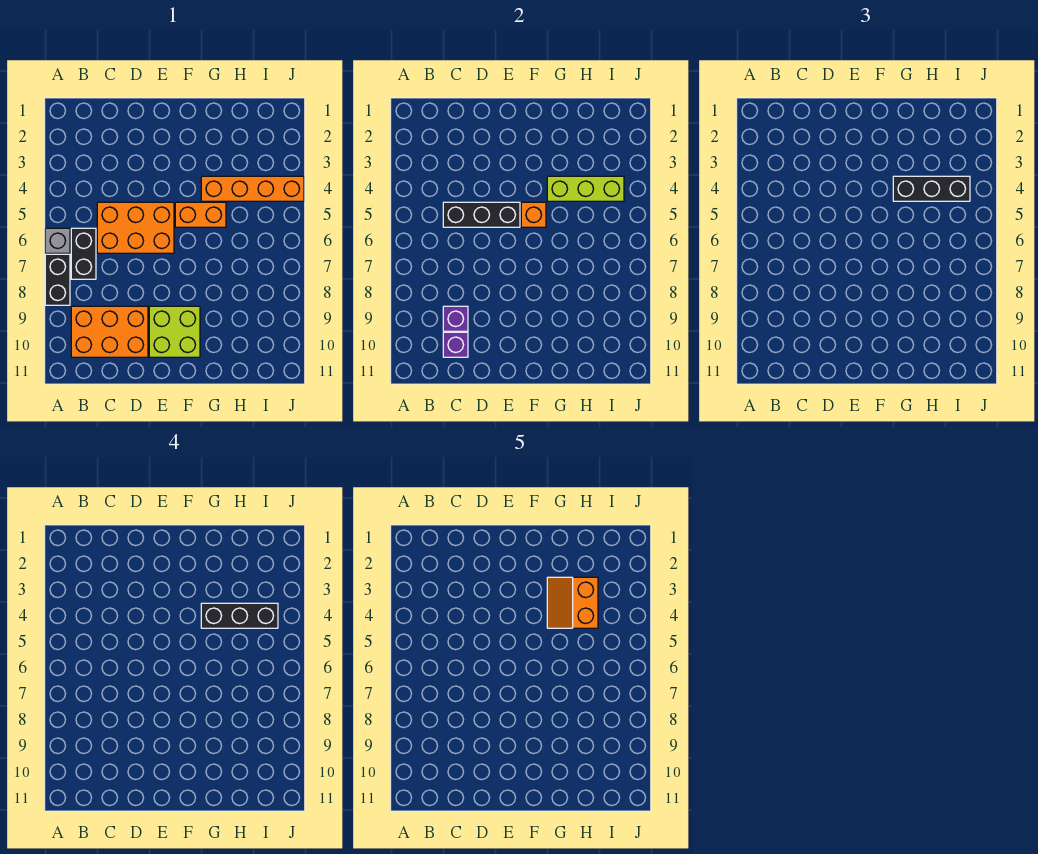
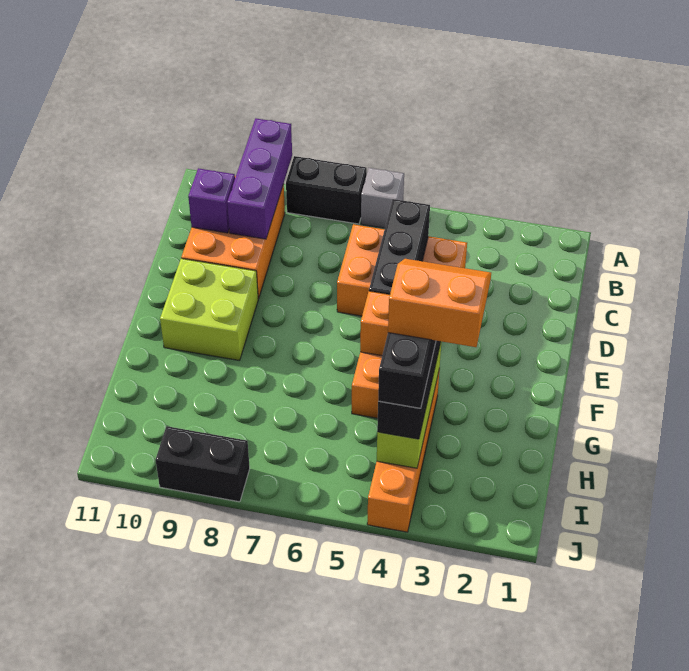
black brick B6:B7 level 1 -> black brick J8:J9 level 1
orange brick C5:E6 level 1 -> orange brick C4:D6 level 1
purple brick C9 level 2 -> purple brick A9:C9 level 2

